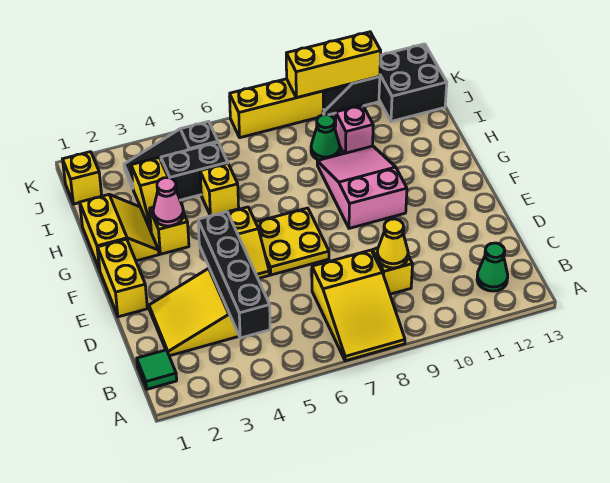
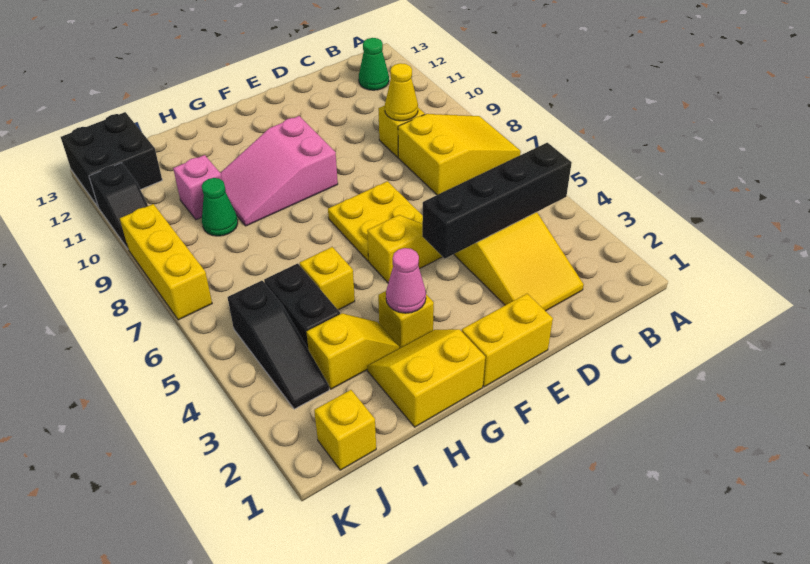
green tile B1 level 1 -> none
yellow brick K9:K11 level 2 -> none

